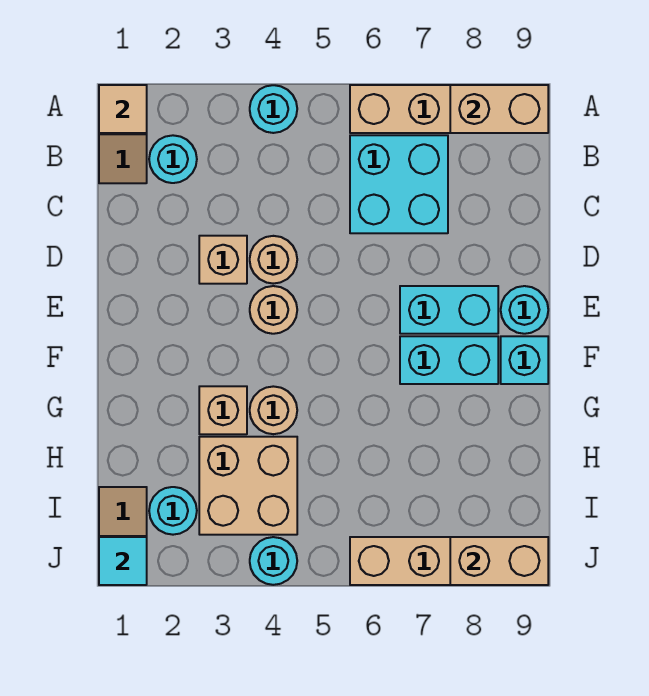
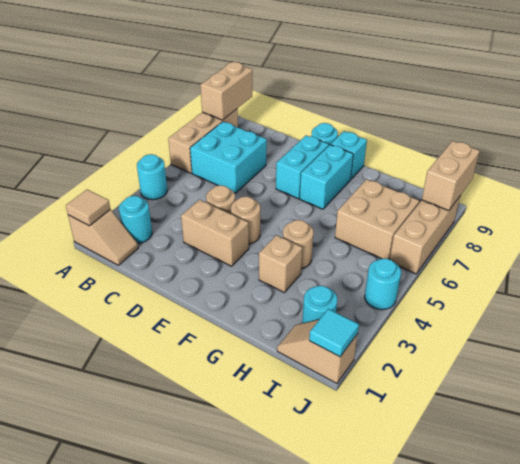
tan brick D3 level 1 -> tan brick D3:E3 level 1
tan brick H3:I4 level 1 -> tan brick H6:I7 level 1

